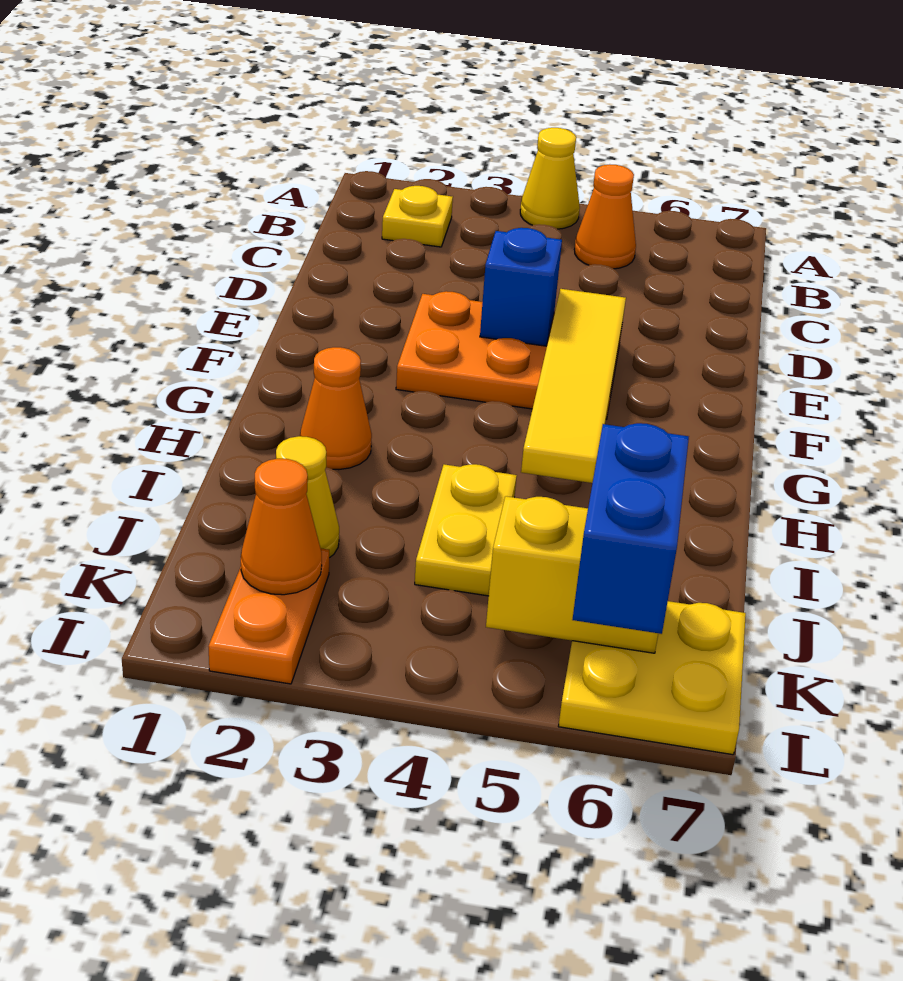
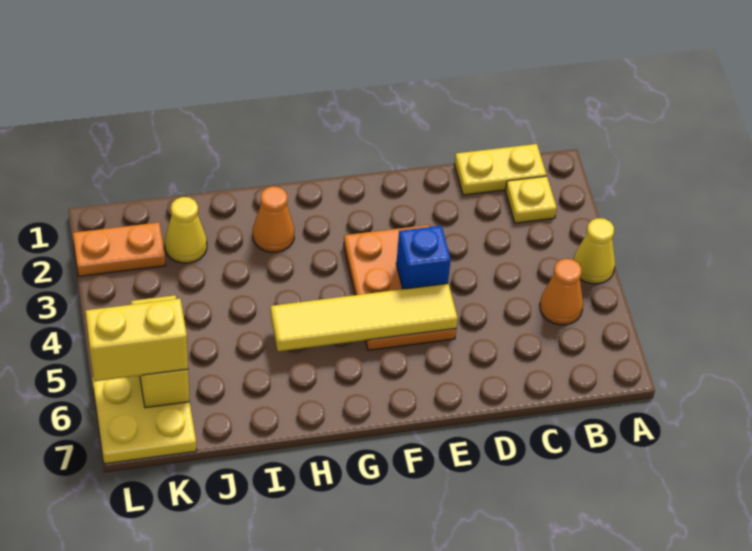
yellow plate I4:J4 level 1 -> yellow plate B1:C1 level 1
orange cone K2 level 2 -> none
blue brick K6:L6 level 3 -> yellow brick K6:L6 level 3

